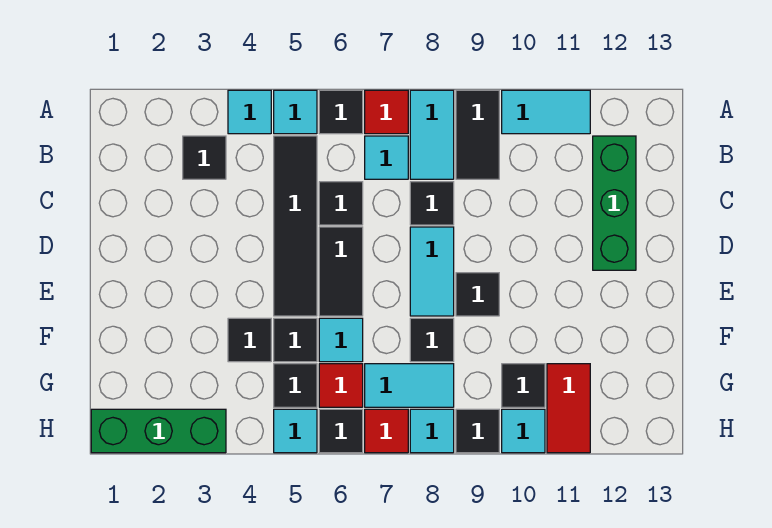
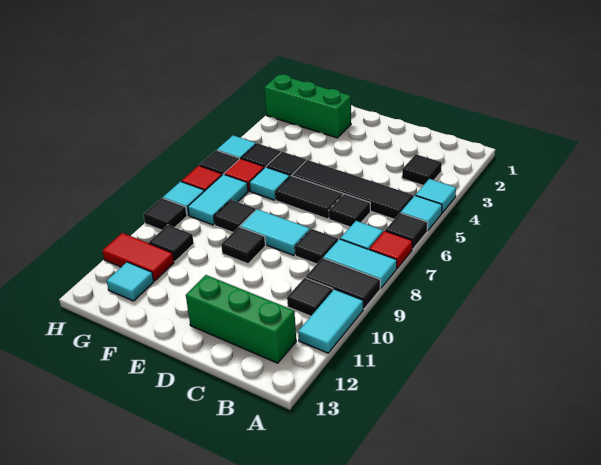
black tile F4 level 1 -> black tile B10 level 1
green brick H1:H3 level 1 -> green brick F2:H2 level 1
cyan tile H10 level 1 -> cyan tile G12 level 1

